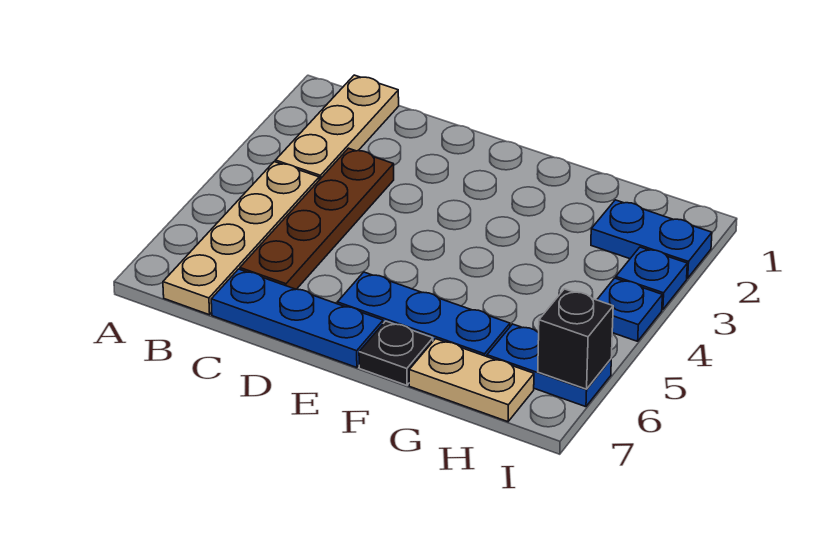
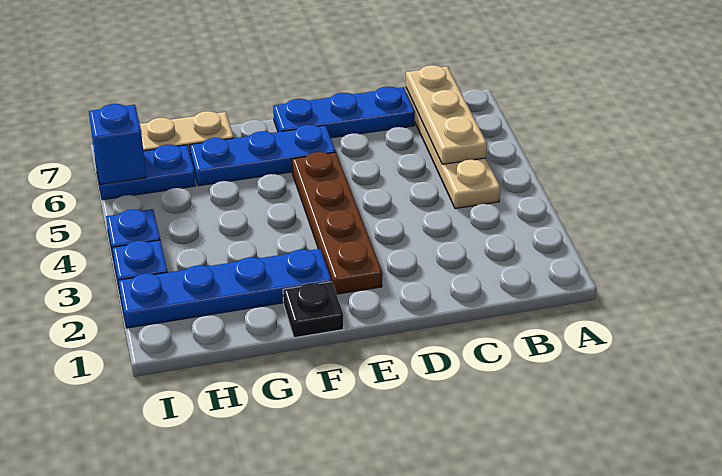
tan plate B1:B3 level 1 -> tan plate B5:B7 level 2
brown plate C3:C6 level 1 -> brown plate E2:E5 level 1
black plate F7 level 1 -> black plate F1 level 1
blue plate H2:I2 level 1 -> blue plate F2:I2 level 1
black brick I6 level 2 -> blue brick I6 level 2

